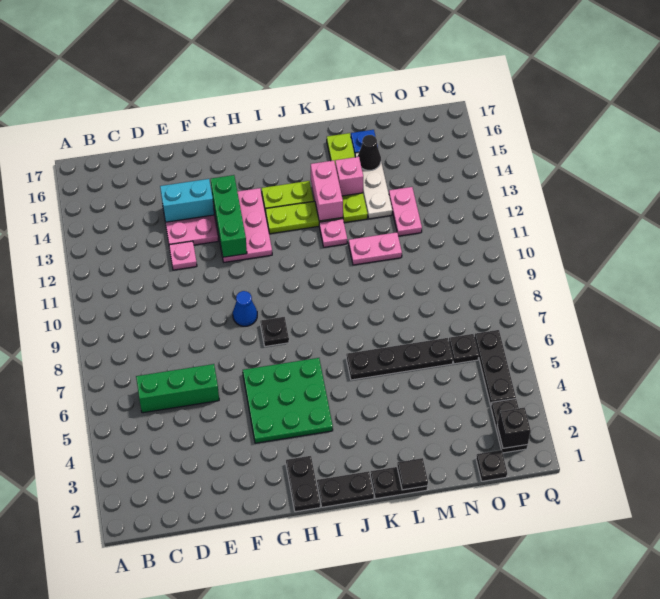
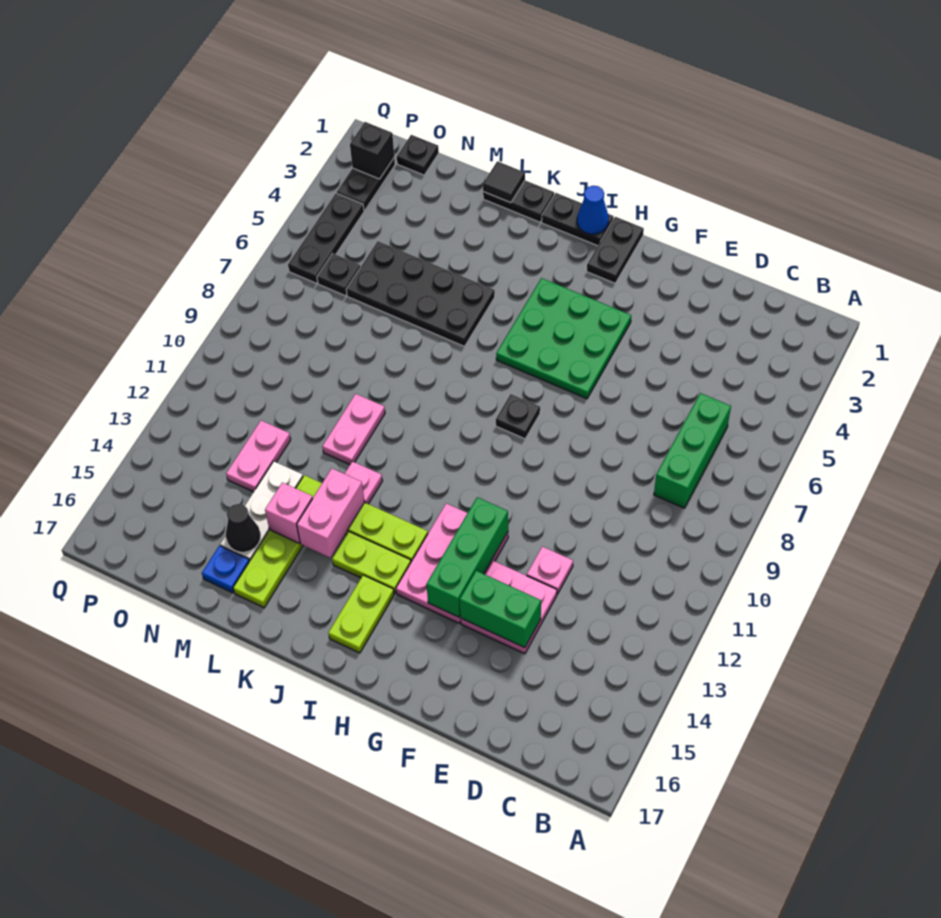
green brick C6:E6 level 1 -> green brick C6:C8 level 1
cyan brick E14:F14 level 2 -> green brick E14:F14 level 2
blue cone G9 level 1 -> blue cone I1 level 2
none -> lime plate I15:I16 level 1
black plate K6:N6 level 1 -> black plate K5:N6 level 1
pink plate L11:M11 level 1 -> pink plate L10:L11 level 1

